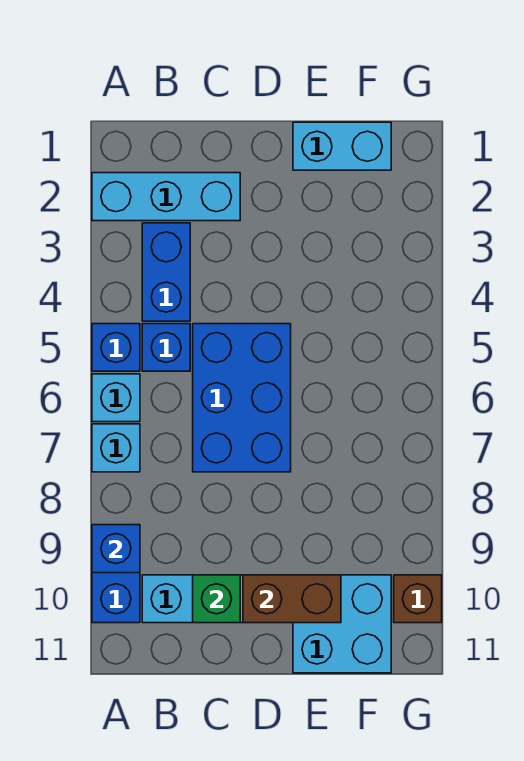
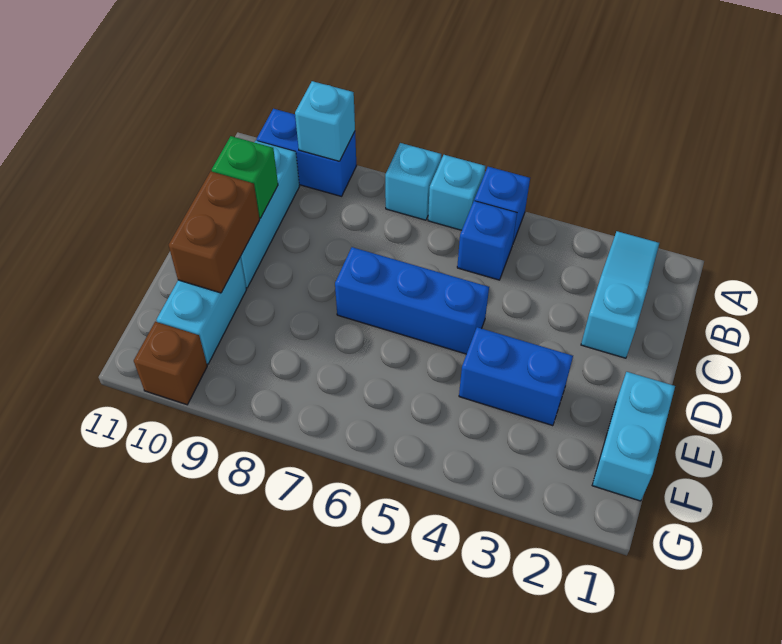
cyan brick A2:C2 level 1 -> cyan slope A2:C2 level 1 top C
blue brick A9 level 2 -> cyan brick A9 level 2
blue brick B3:B4 level 1 -> blue brick E3:E4 level 1
blue brick C5:D7 level 1 -> blue brick D5:D7 level 1
cyan brick E10:F11 level 1 -> cyan brick E10:F10 level 1

